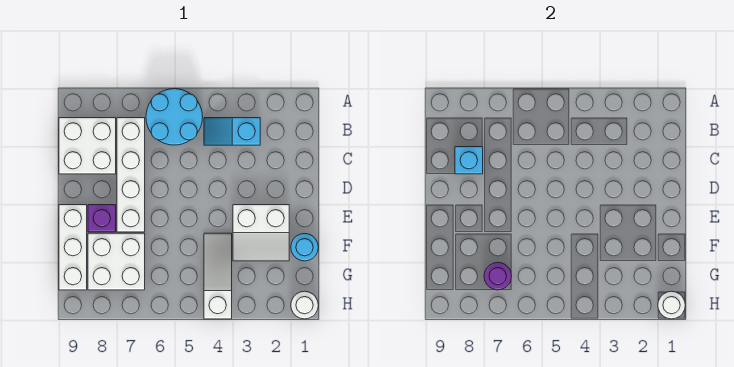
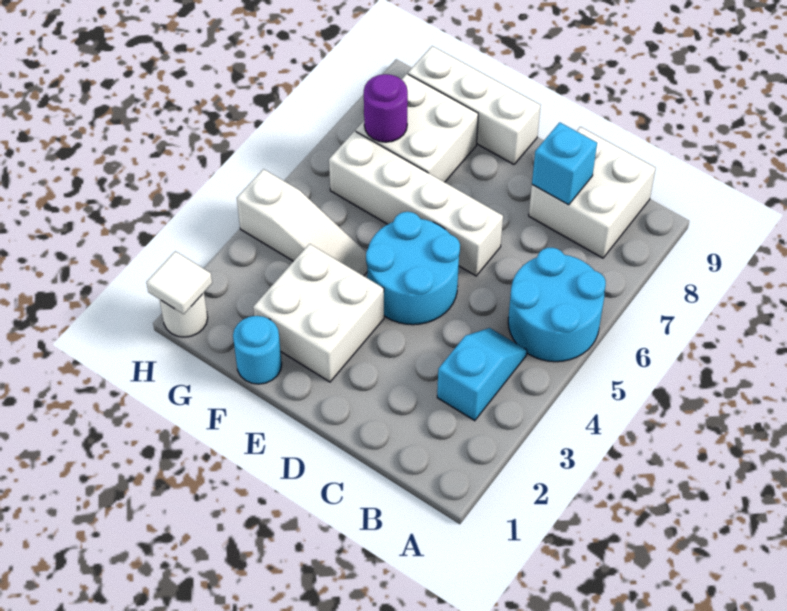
white brick B7:E7 level 1 -> white brick D6:G6 level 1
none -> cyan round brick D4:E5 level 1
white slope E2:F3 level 1 top E -> white brick E2:F3 level 1
purple brick E8 level 1 -> none
white round brick H1 level 2 -> white tile H1 level 2

